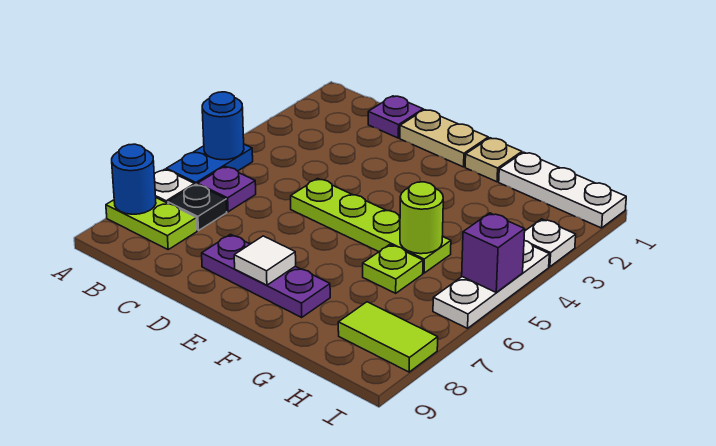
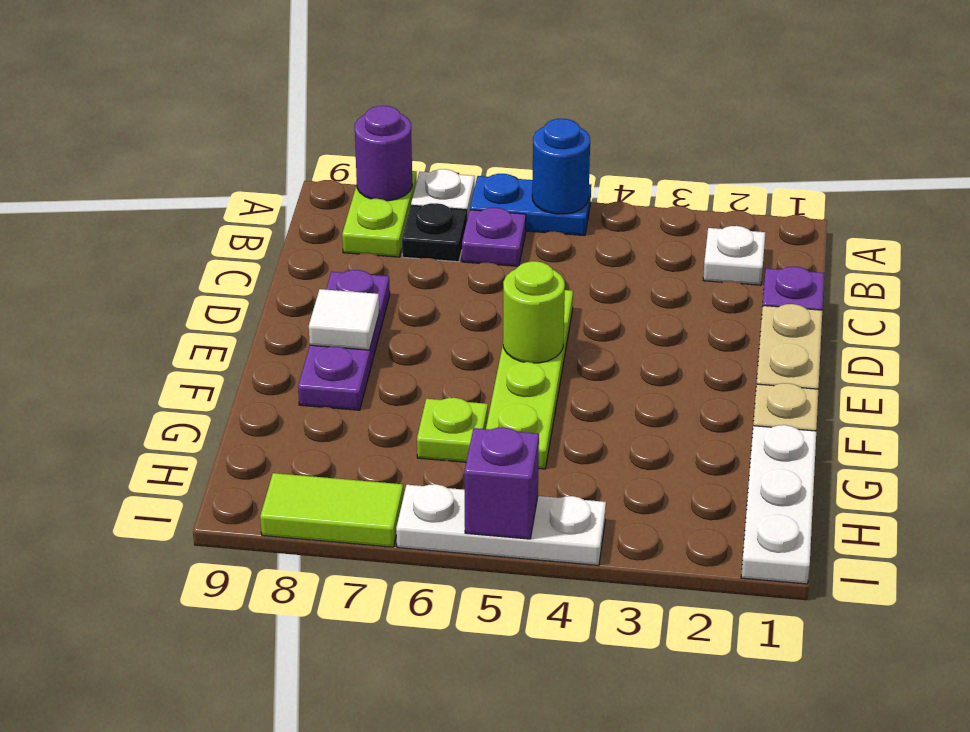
blue round brick A8 level 2 -> purple round brick A8 level 2
lime round brick G5 level 2 -> lime round brick E5 level 2
lime tile H8:I8 level 1 -> lime tile I7:I8 level 1
white plate I3 level 1 -> white plate B2 level 1

